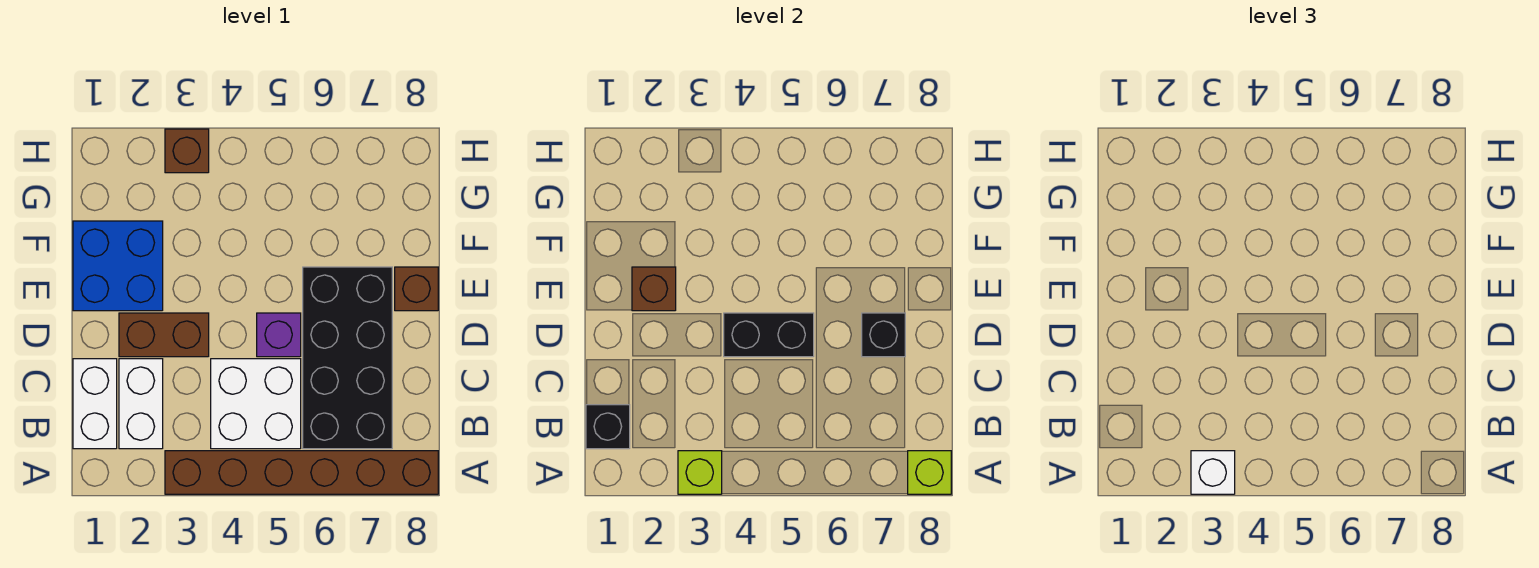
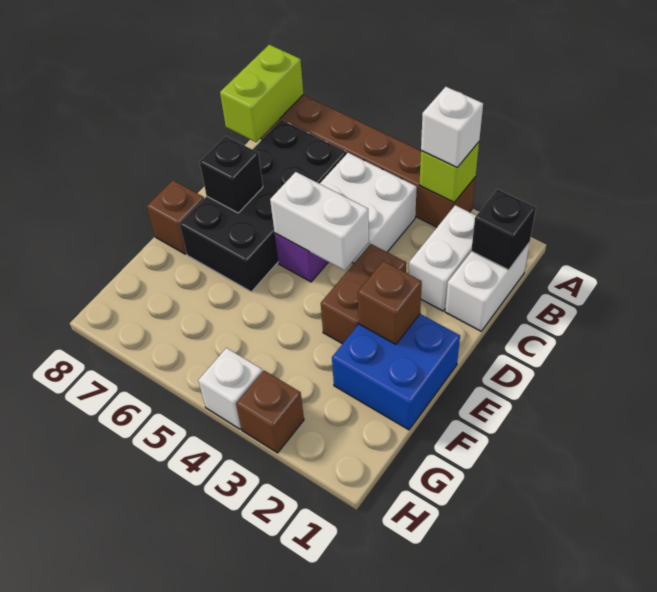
lime brick A8 level 2 -> lime brick A8:B8 level 2
brown brick D2:D3 level 1 -> brown brick D3:E3 level 1
black brick D4:D5 level 2 -> white brick D4:D5 level 2
none -> white brick H4 level 1

